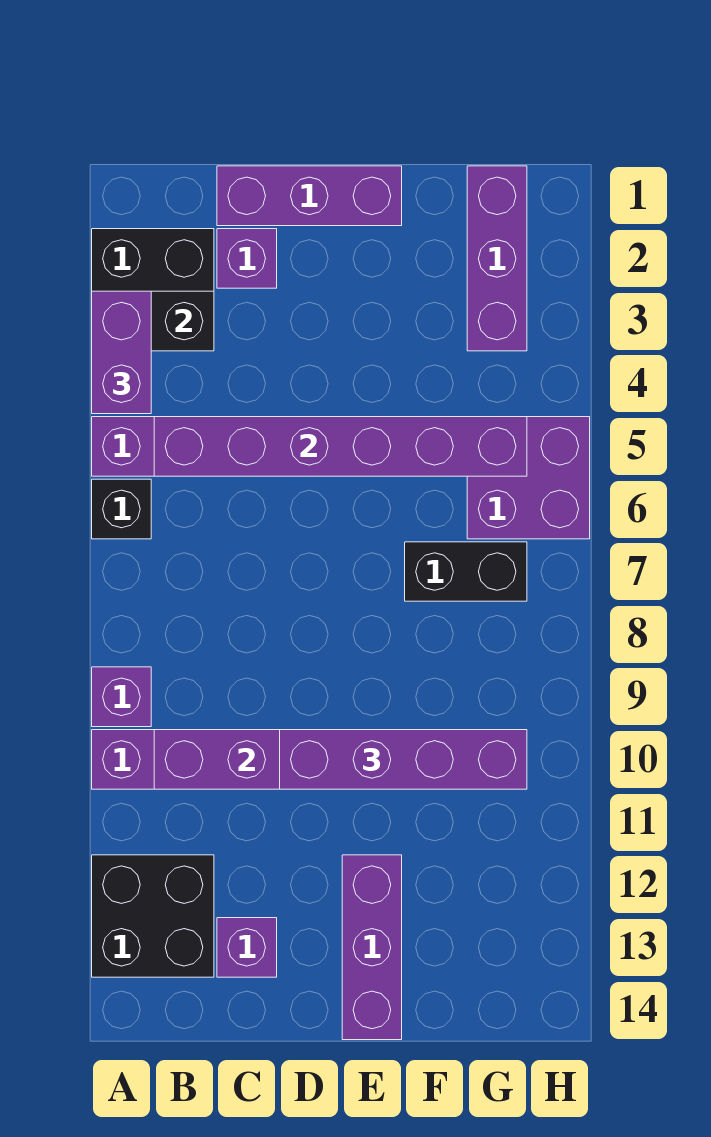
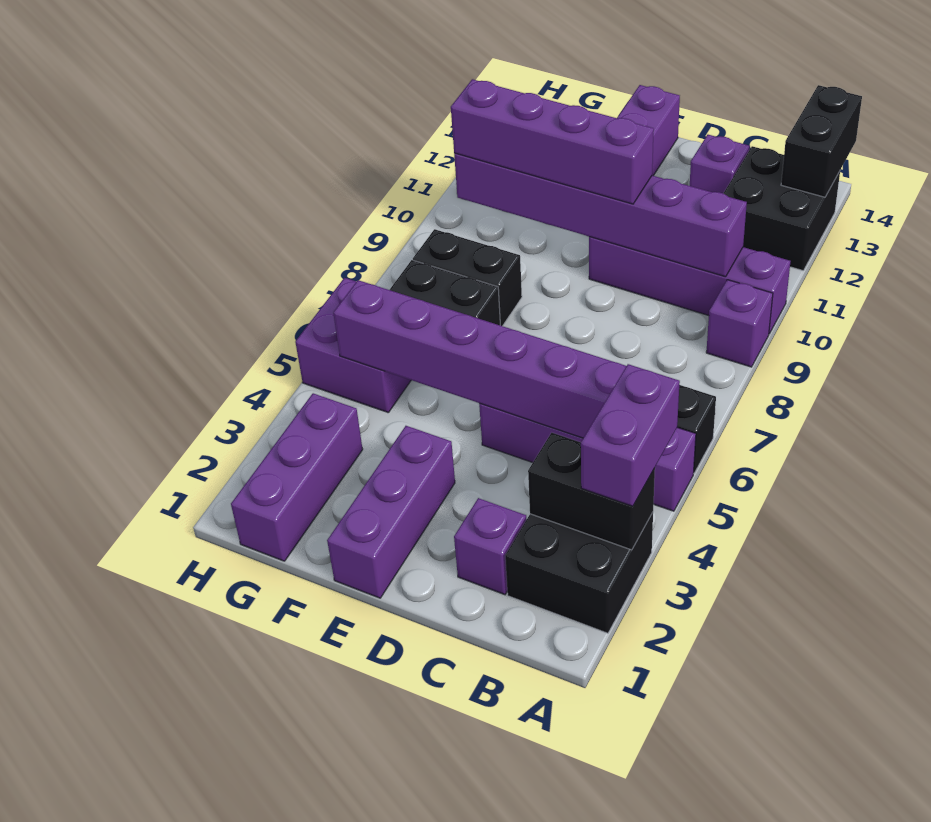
none -> black brick A13:A14 level 2
purple brick C1:E1 level 1 -> purple brick E1:E3 level 1
none -> black brick F8:G8 level 1

